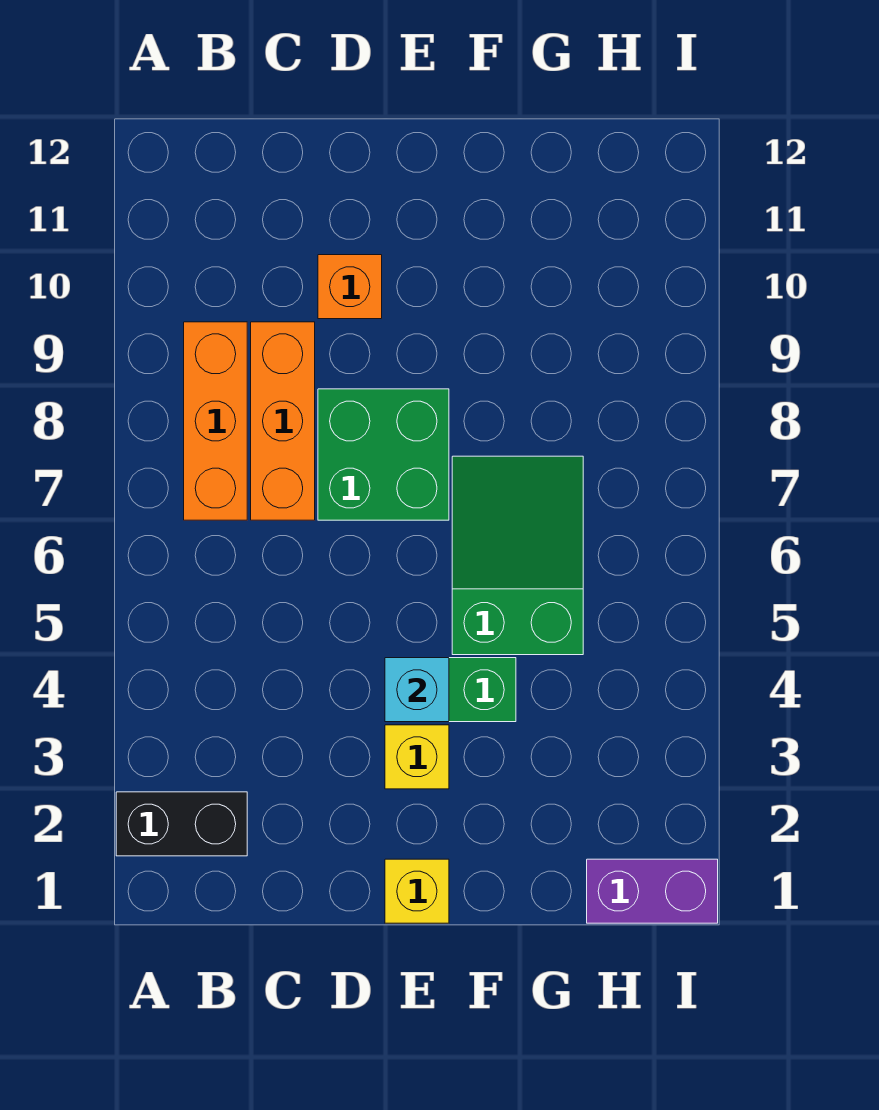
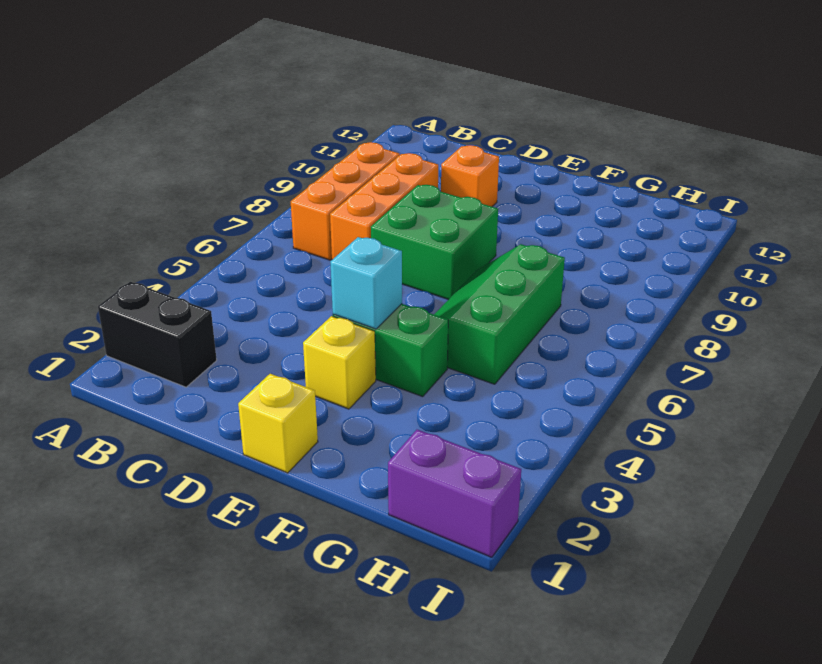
green slope F5:G7 level 1 top 5 -> green slope F5:G7 level 1 top G

